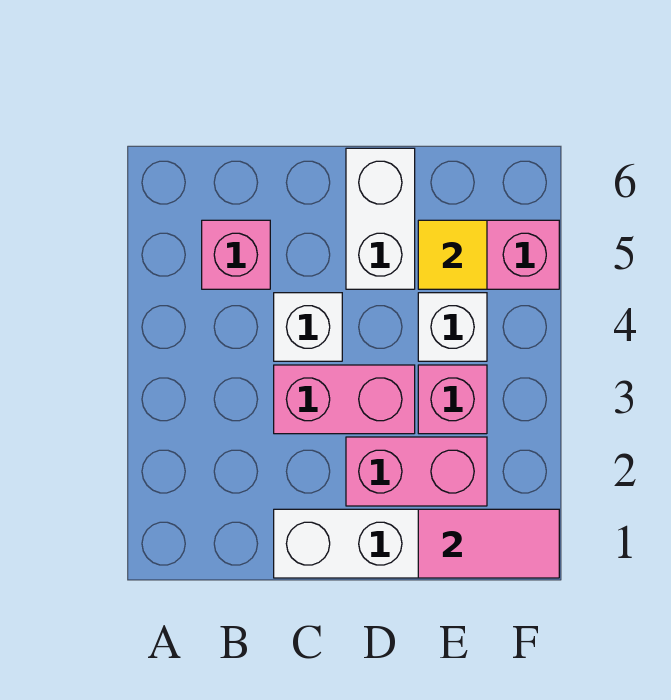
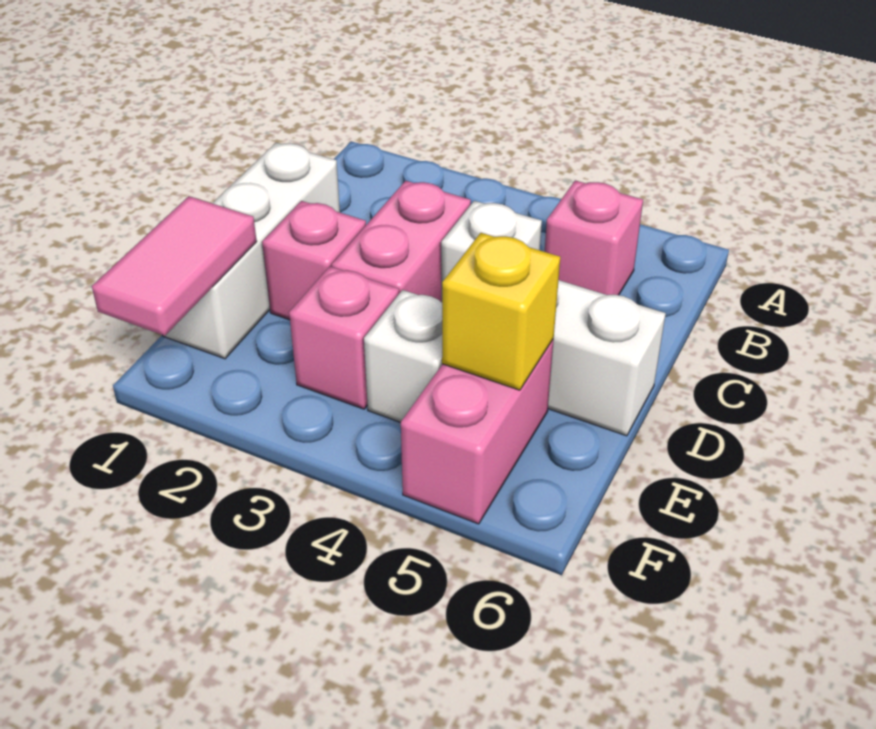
pink brick D2:E2 level 1 -> pink brick D2 level 1
yellow tile E5 level 2 -> yellow brick E5 level 2

